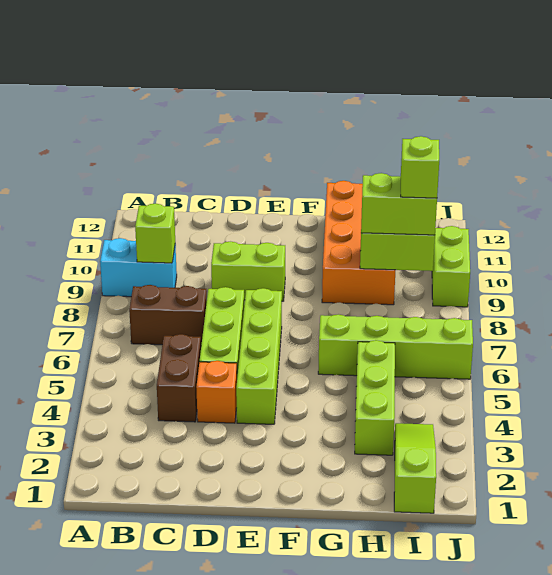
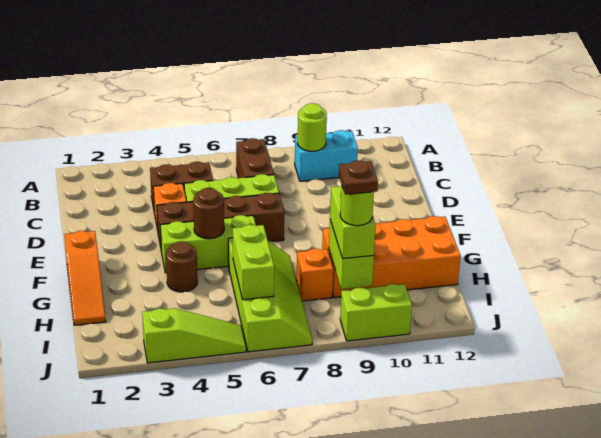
cyan brick A9:B9 level 1 -> cyan brick B9:B10 level 1
lime brick B9 level 2 -> lime round brick B9 level 2
lime brick D9:E9 level 1 -> lime brick H6:I6 level 2
lime brick E4:E7 level 1 -> brown brick E4:E7 level 1
none -> orange slope F1:H1 level 1 top F
none -> brown round brick F5 level 2
none -> brown round brick G4 level 1
lime brick H3:H5 level 1 -> lime brick F4:F6 level 1
none -> orange brick H8 level 1
lime slope I1:I3 level 1 top 1 -> lime slope J3:J5 level 1 top 3
lime brick I9 level 4 -> lime round brick I9 level 4
none -> brown plate I9 level 5

